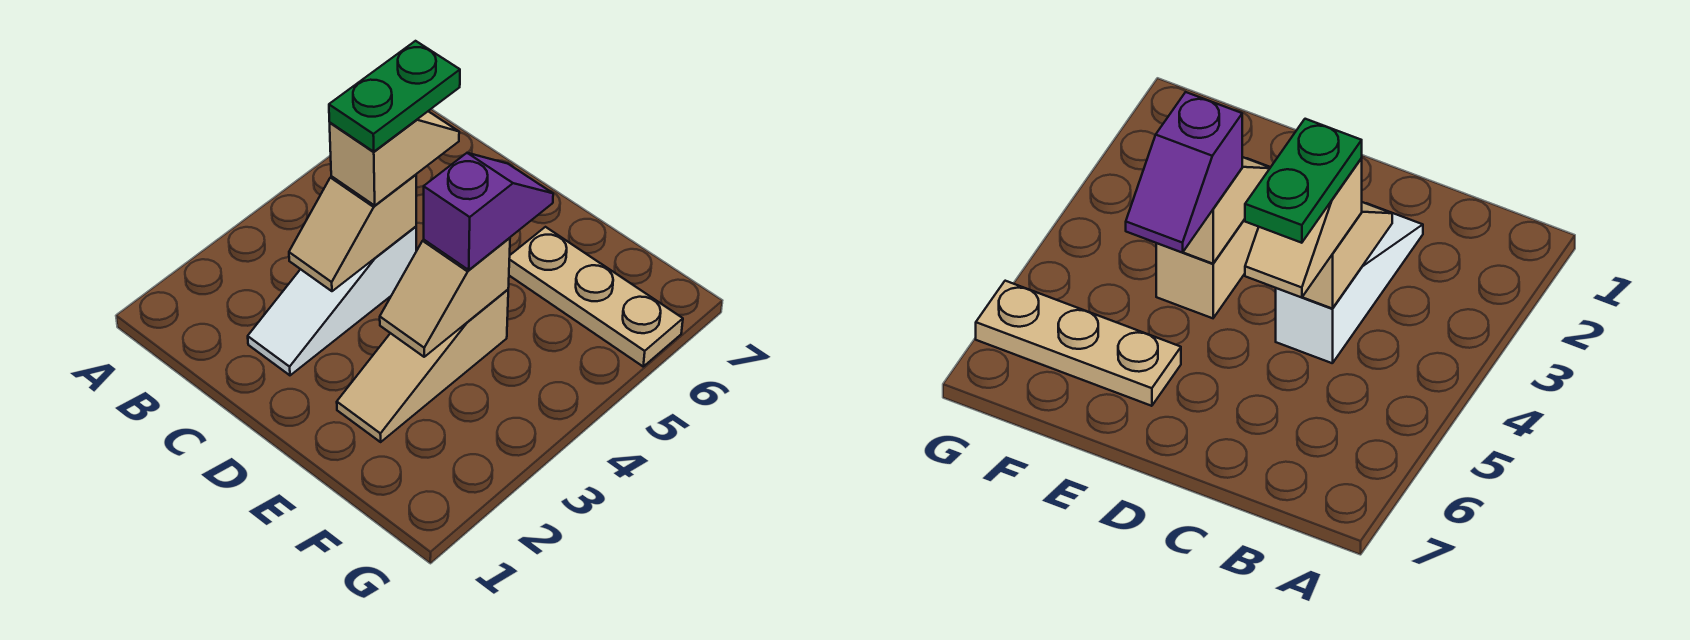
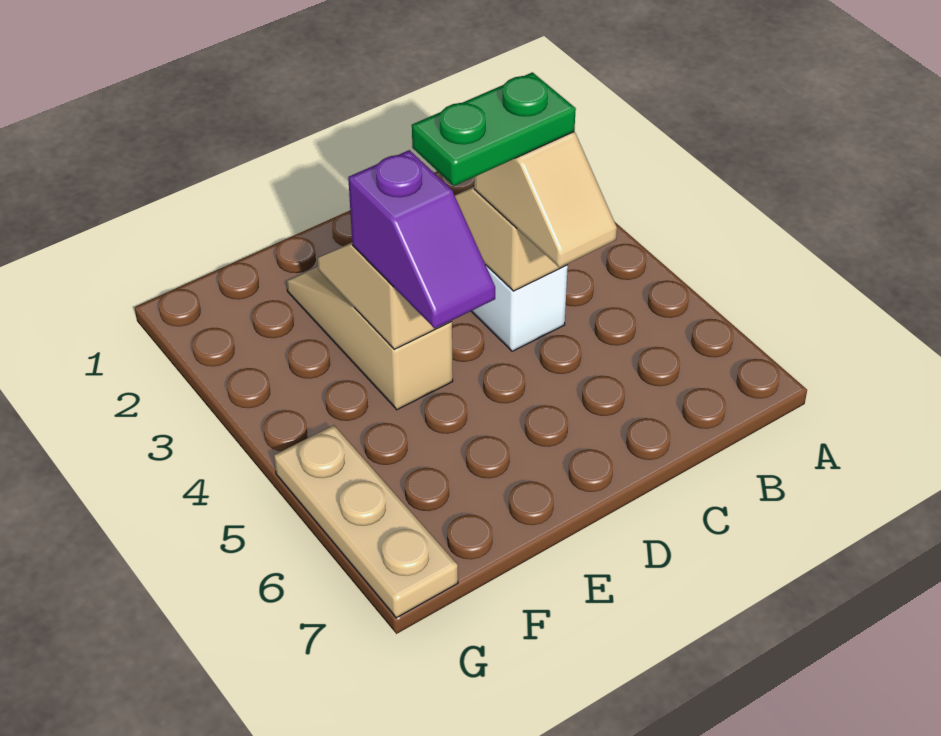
green plate C4:C5 level 4 -> green plate C4:D4 level 4
tan plate E6:G6 level 1 -> tan plate G5:G7 level 1

